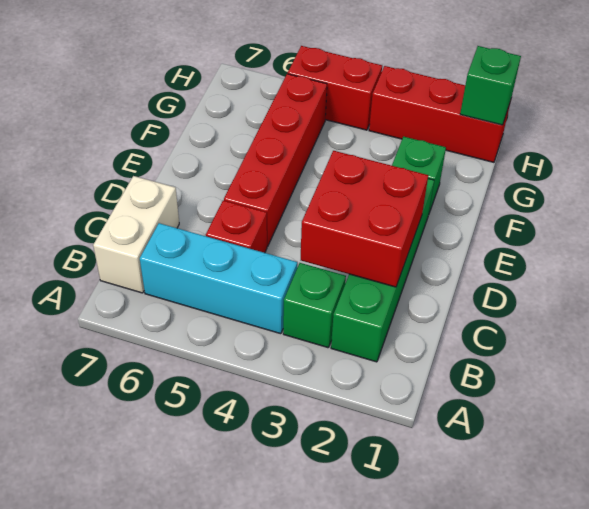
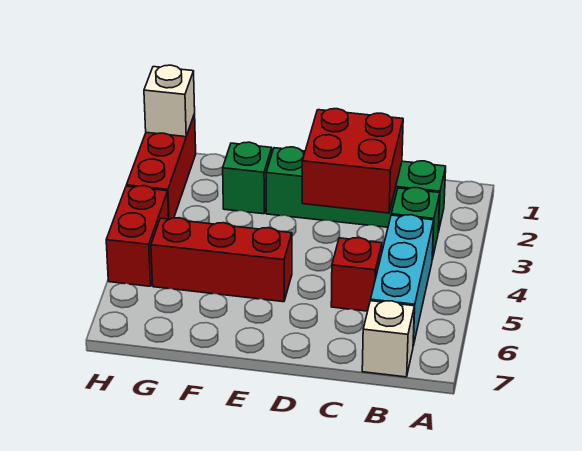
white brick B7:C7 level 1 -> white brick B7 level 1
red brick D5:G5 level 1 -> red brick E5:G5 level 1
green brick H1 level 2 -> white brick H1 level 2

